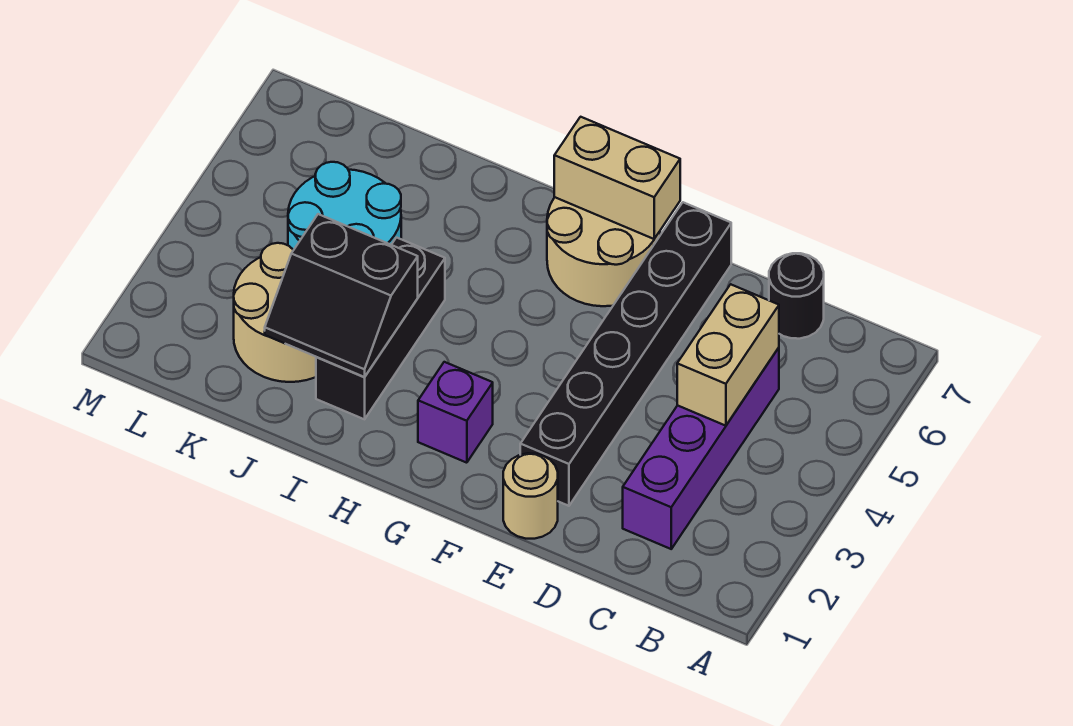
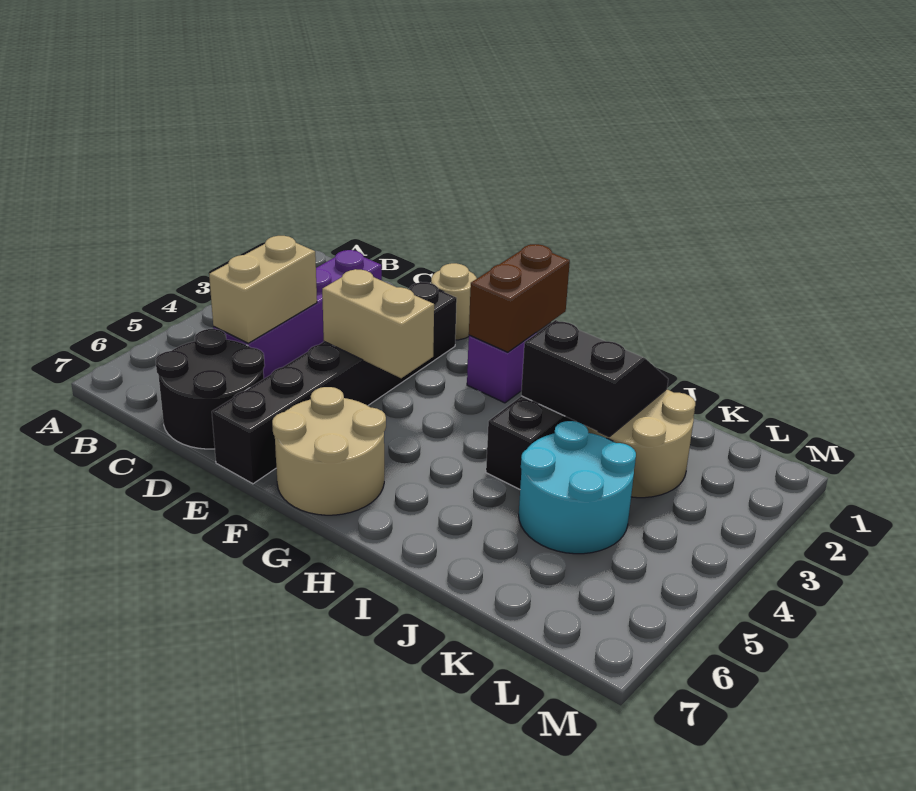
black round brick C7 level 1 -> black round brick C6:D7 level 1
tan brick F7:G7 level 2 -> tan brick E4:F4 level 2
none -> brown brick G1:G2 level 2

